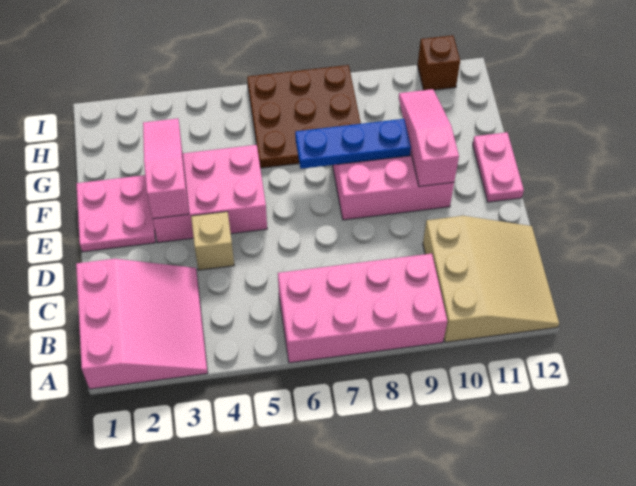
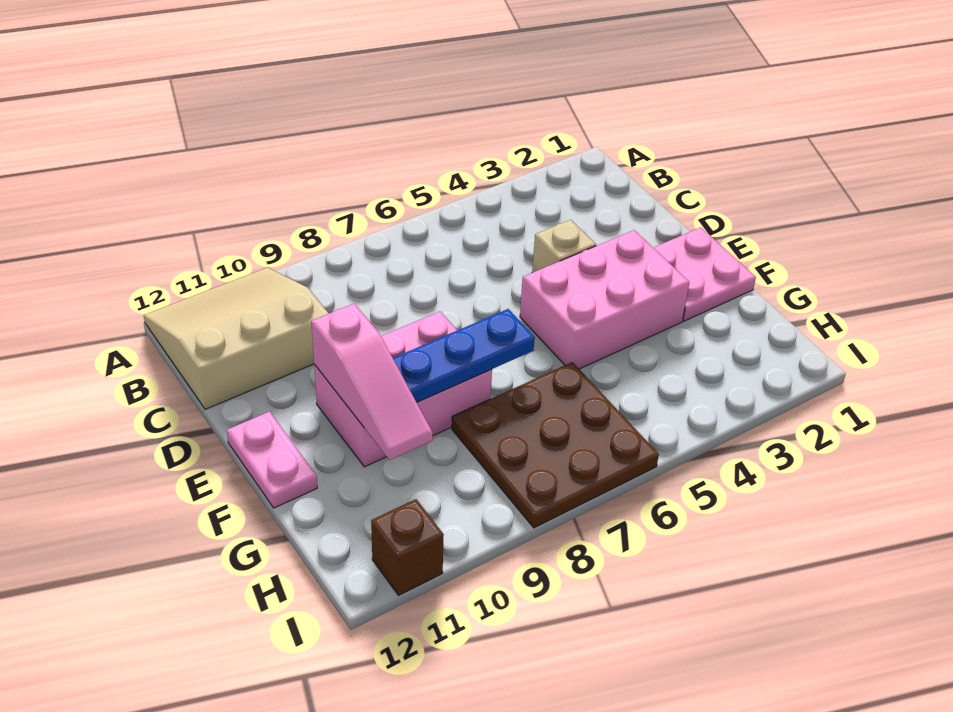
pink slope A1:C3 level 1 top 1 -> none
pink brick A6:B9 level 1 -> none
tan slope A10:C12 level 1 top 10 -> tan slope A10:C12 level 1 top C
pink slope E3:G3 level 2 top E -> none

